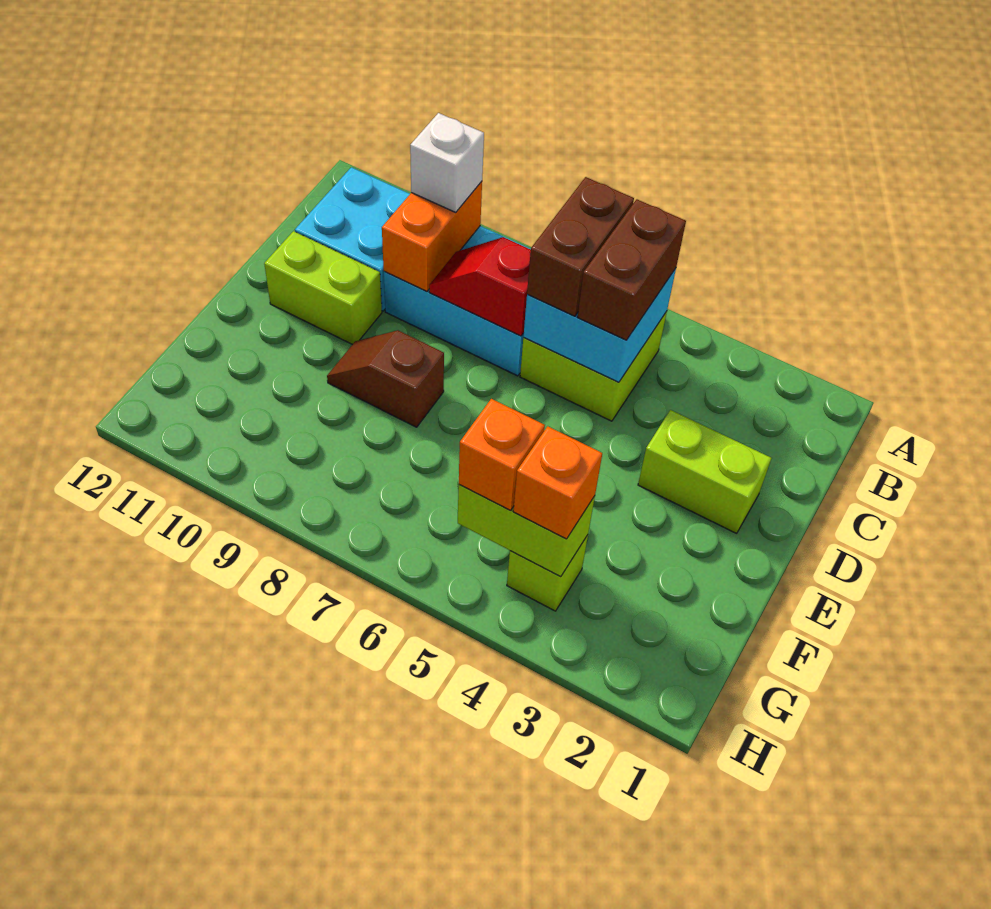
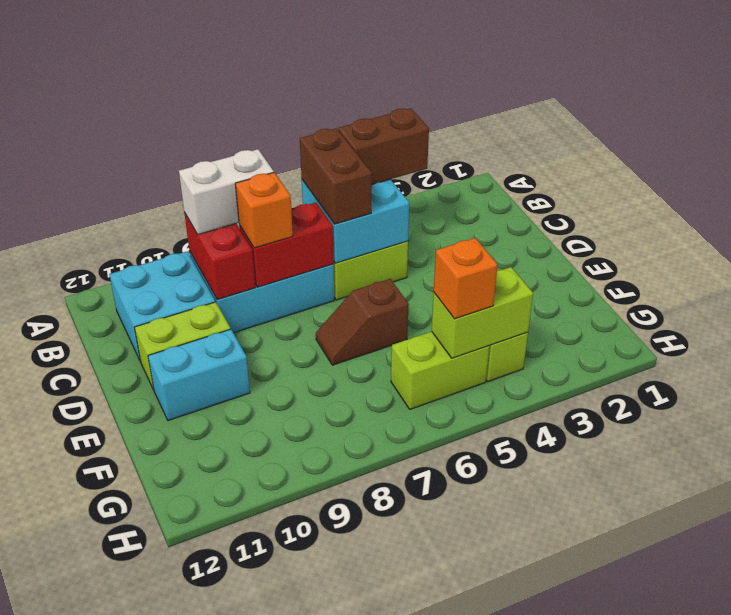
brown brick B5:C5 level 3 -> brown brick B4:B5 level 3
orange brick B9:C9 level 2 -> red brick B9:C9 level 2
white brick B9 level 3 -> white brick B8:B9 level 3
red slope C7:C8 level 2 top 7 -> red brick C7:C8 level 2
lime brick D2:D3 level 1 -> lime brick G5:G6 level 1
brown slope E8:E9 level 1 top 8 -> brown slope E6:E7 level 1 top 6
none -> cyan brick E10:E11 level 1
orange brick G4 level 3 -> orange brick C8 level 3

